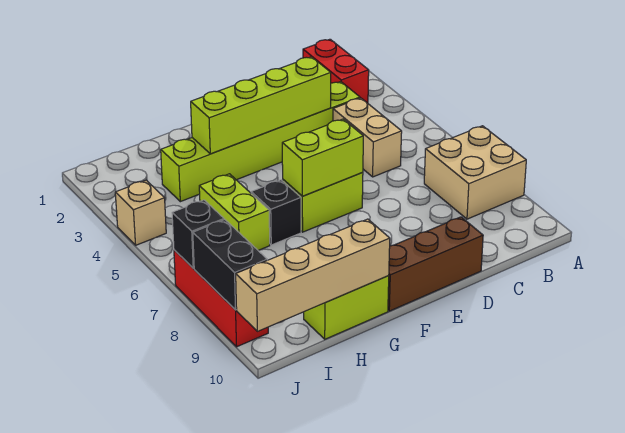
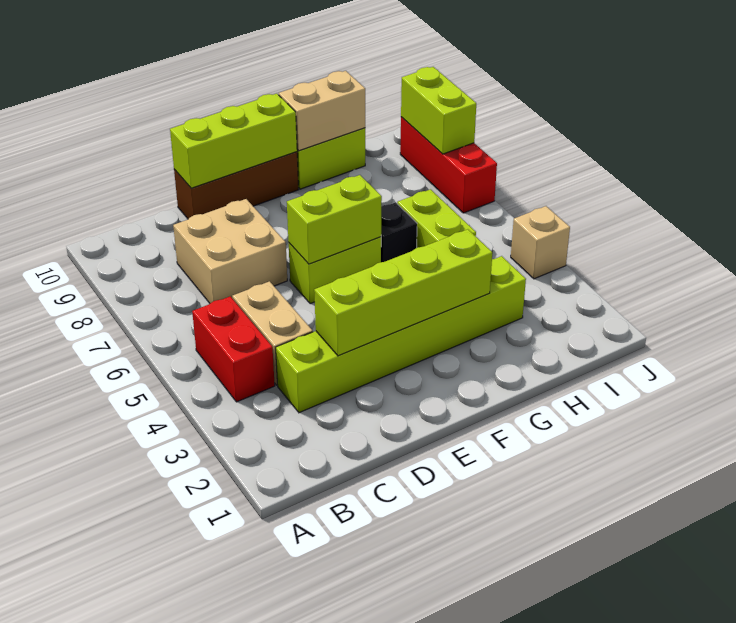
tan brick A7:B8 level 1 -> tan brick C7:D8 level 1
red brick B1:B2 level 1 -> red brick B4:B5 level 1
none -> lime brick D10:F10 level 2
tan brick G10:J10 level 2 -> tan brick G10:H10 level 2
black brick J7 level 2 -> none
black brick J8:J9 level 2 -> lime brick J8:J9 level 2

